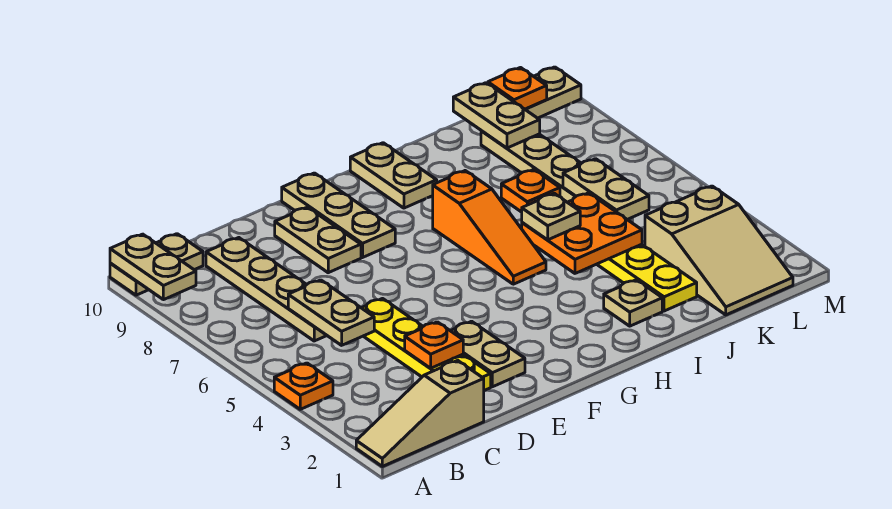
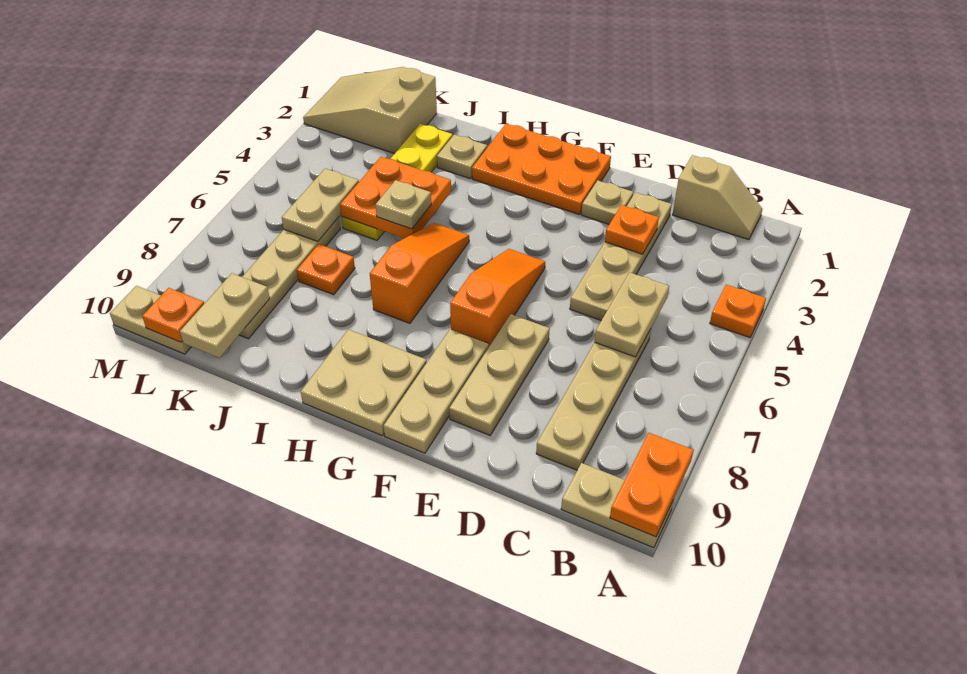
tan slope A1:C1 level 1 top C -> tan slope B1:C1 level 1 top C
tan plate A9:A10 level 2 -> orange plate A9:A10 level 2
yellow plate D2:D5 level 1 -> tan plate D2:D5 level 1
tan plate E2:E3 level 1 -> tan plate E2 level 1
tan plate E8:E9 level 1 -> tan plate E7:E9 level 1
none -> orange plate F1:H2 level 1
none -> orange slope F5:F7 level 1 top 7
tan plate H9:H10 level 1 -> tan plate G9:H10 level 1
tan slope K1:L3 level 1 top 3 -> tan slope K1:M2 level 1 top K

